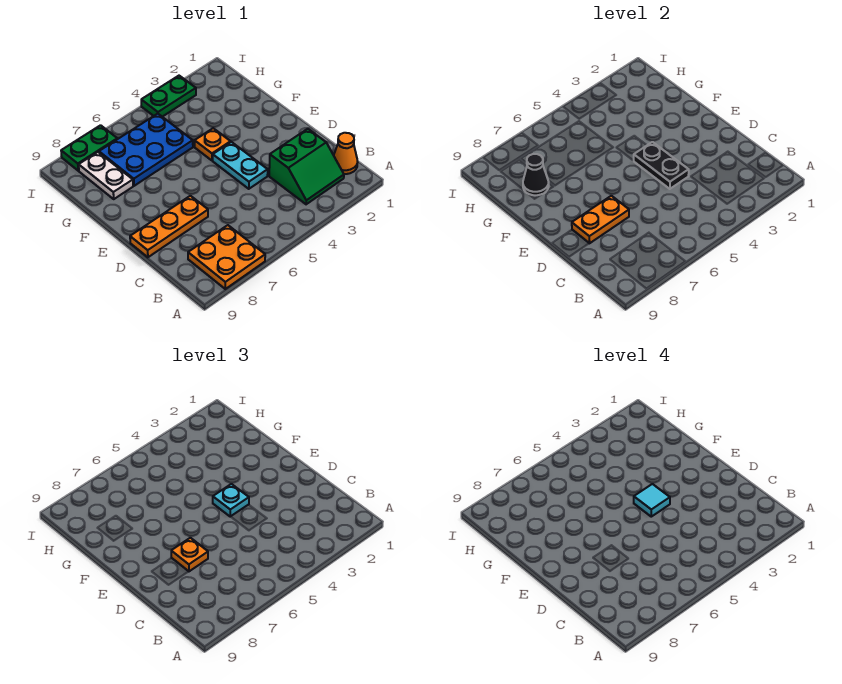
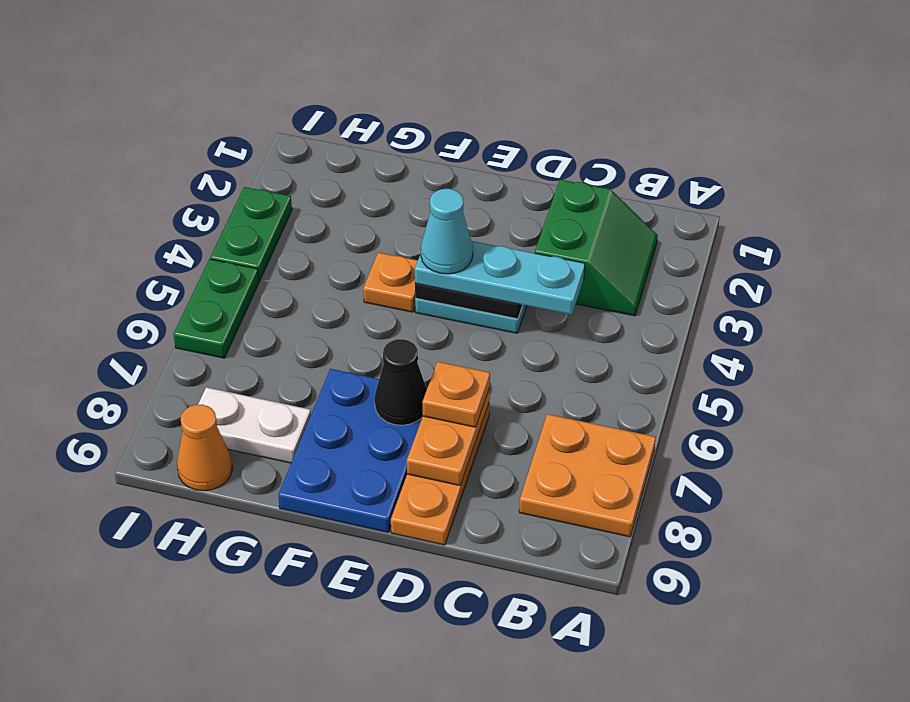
orange cone B1 level 1 -> orange cone H9 level 1
cyan plate E4 level 3 -> cyan plate C4:E4 level 3
cyan tile E4 level 4 -> cyan cone E4 level 4
blue plate G5:H7 level 1 -> blue plate E7:F9 level 1
black cone G8 level 2 -> black cone E7 level 2
green plate I7:I8 level 1 -> green plate I5:I6 level 1

